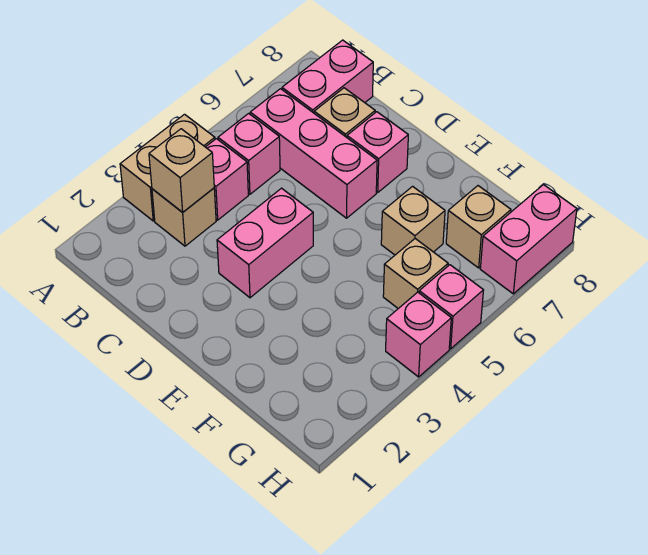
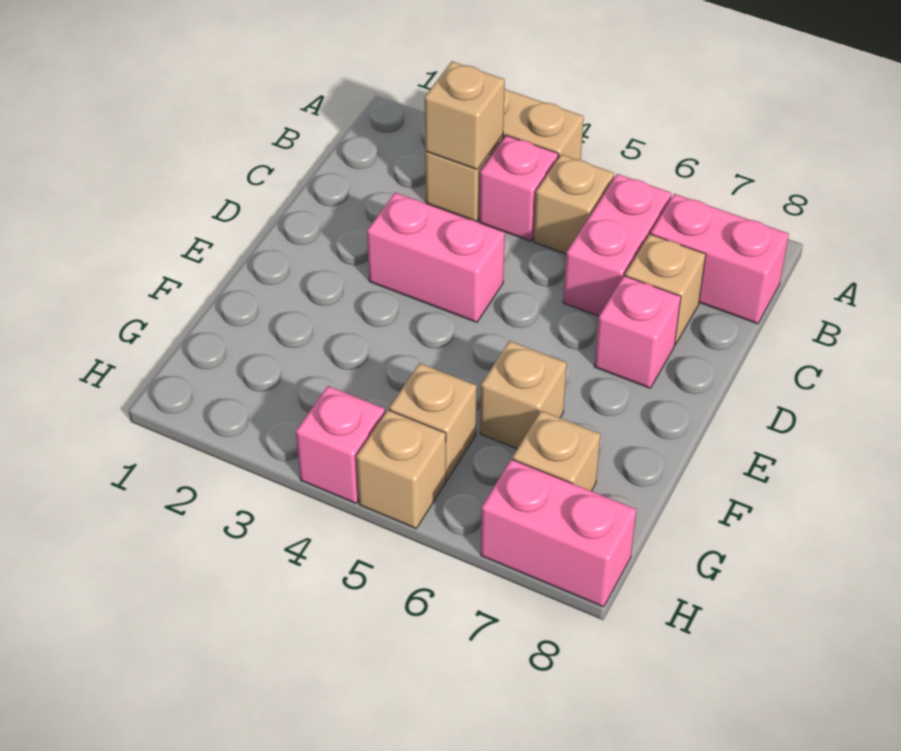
pink brick B5 level 1 -> tan brick B5 level 1
pink brick B6:D6 level 1 -> pink brick B6:C6 level 1
pink brick H5 level 1 -> tan brick H5 level 1

